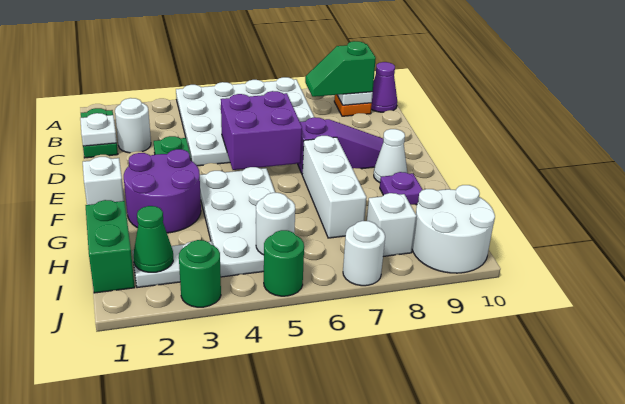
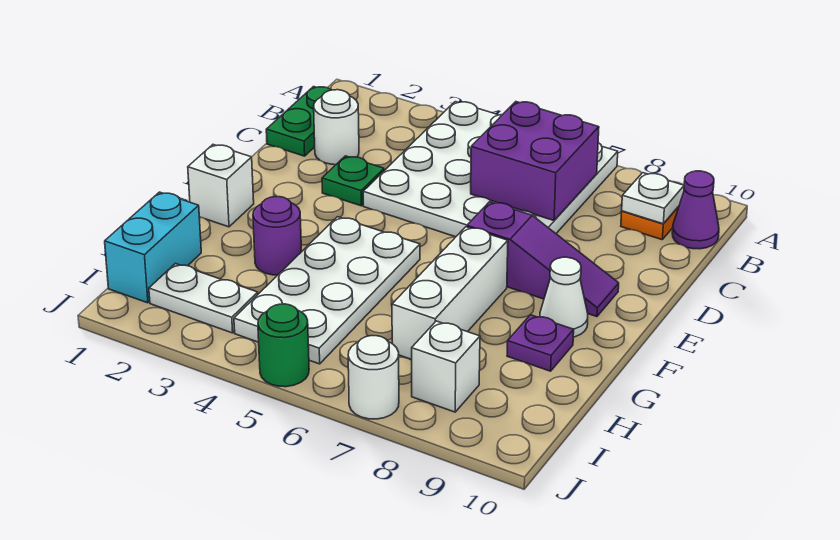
green slope B8:B9 level 3 top 9 -> none
white plate C1 level 2 -> none
purple brick D5:E6 level 2 -> purple brick B6:C7 level 2
purple round brick F2:G3 level 1 -> purple round brick G3 level 1
green brick H1:I1 level 1 -> cyan brick H1:I1 level 1
green cone I2 level 2 -> none
white round brick I5 level 2 -> none
white round brick I9:J10 level 1 -> none
green round brick J3 level 1 -> none

